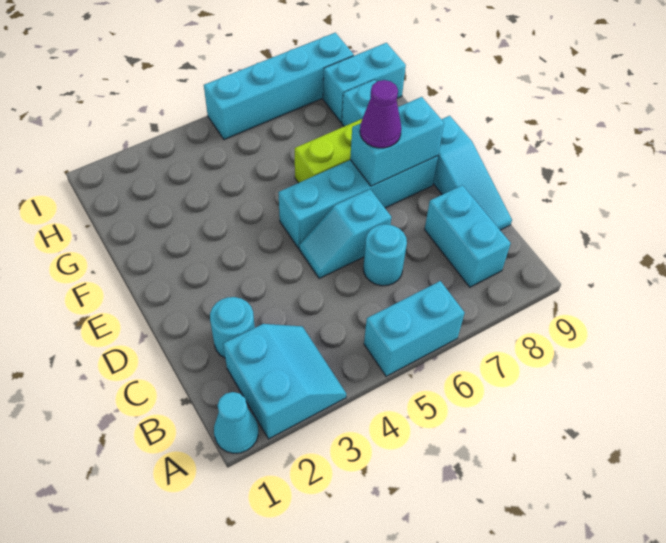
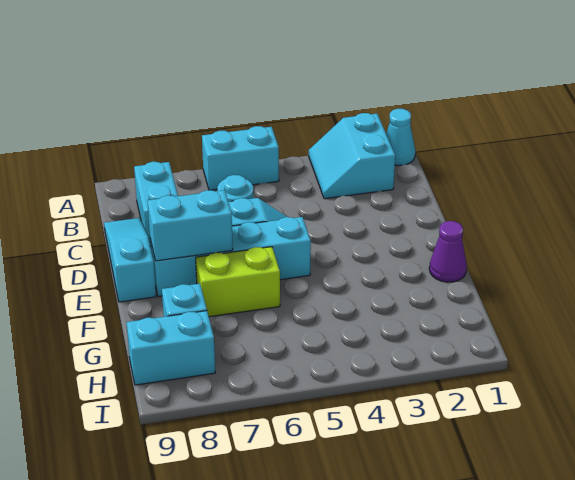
cyan round brick C2 level 1 -> none
purple cone E7 level 3 -> purple cone F1 level 1
cyan brick I5:I8 level 1 -> none

